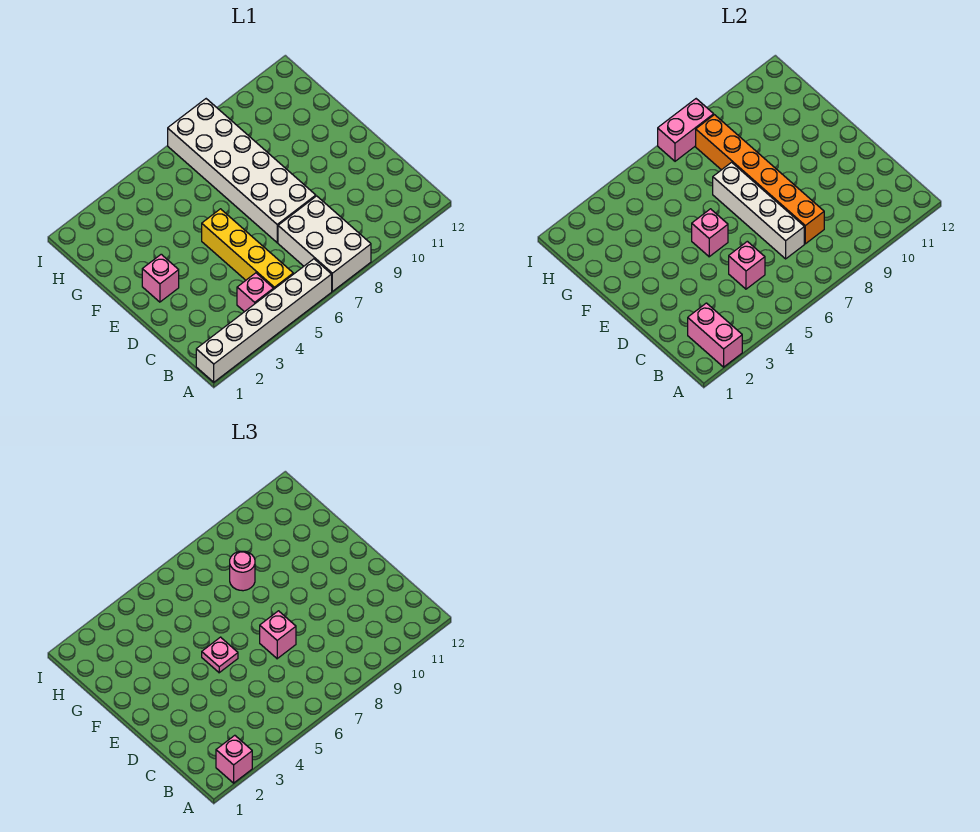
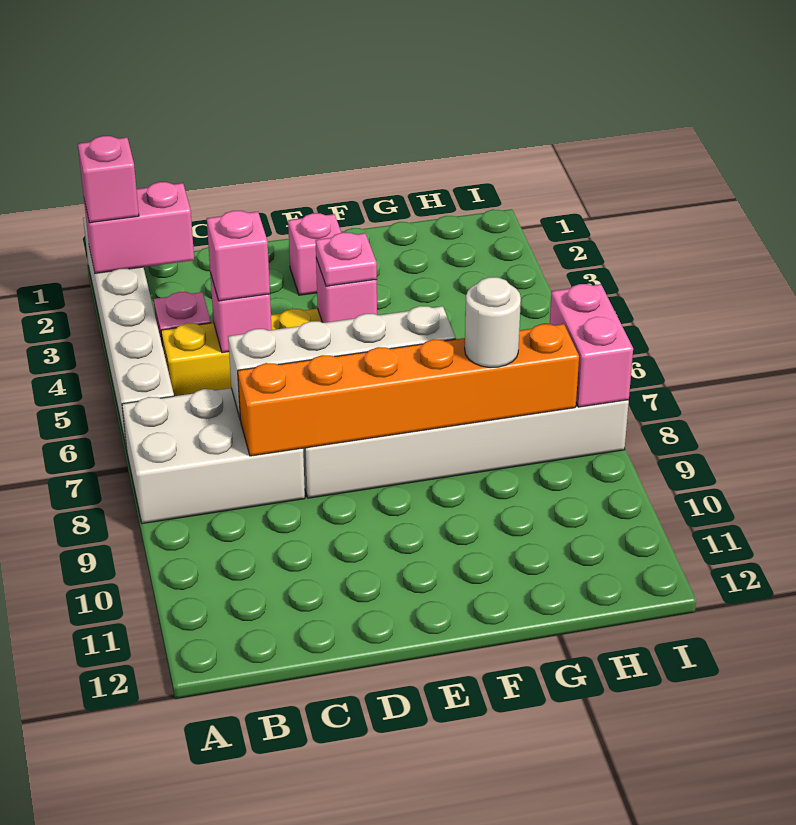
pink brick D7 level 3 -> pink brick C5 level 3
pink round brick G8 level 3 -> white round brick G8 level 3

